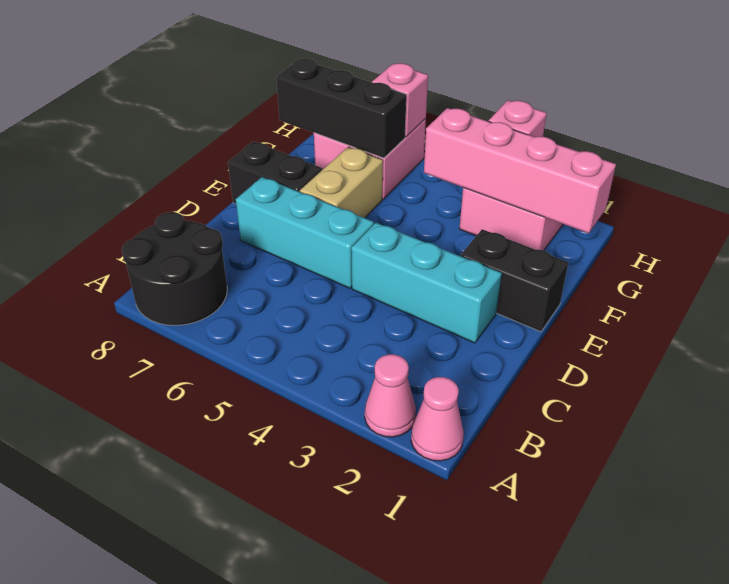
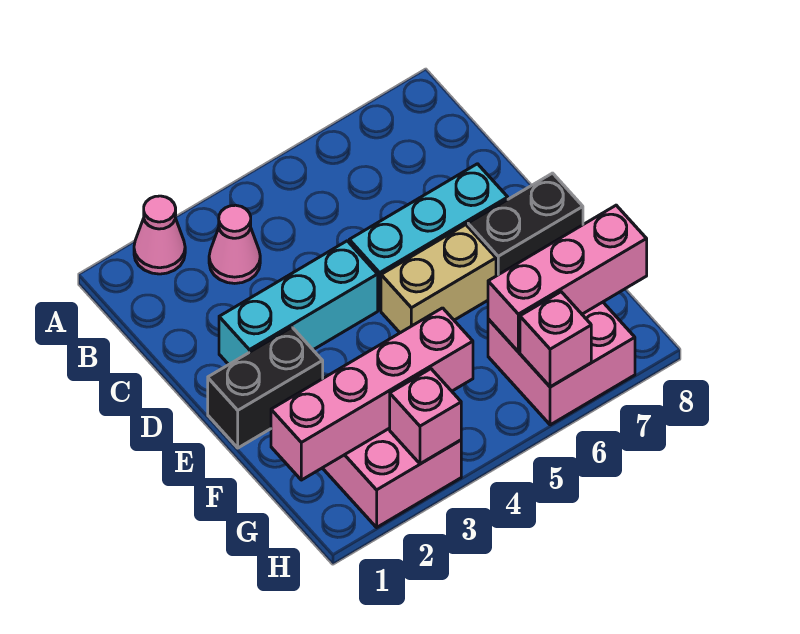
pink cone A1 level 1 -> pink cone B3 level 1
black round brick A7:B8 level 1 -> none
tan brick E6:F6 level 1 -> tan brick E5:E6 level 1
black brick G6:G8 level 2 -> pink brick G6:G8 level 2

